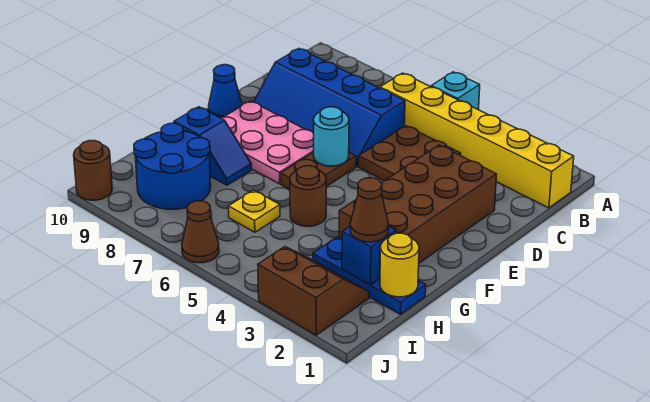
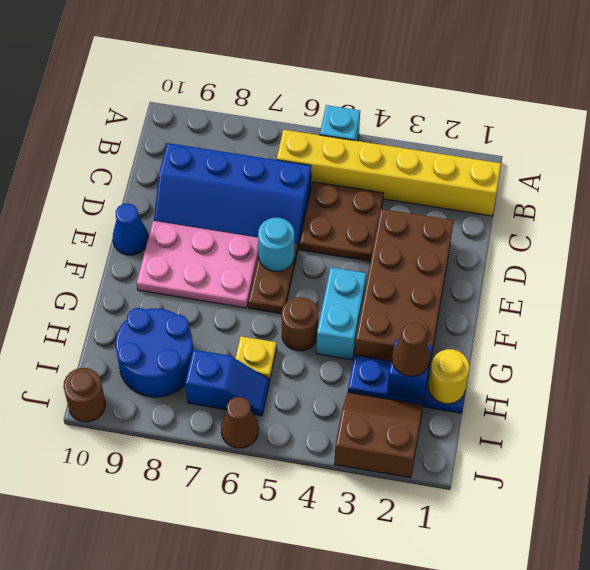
none -> cyan brick F4:G4 level 1
blue slope G8:G9 level 1 top 9 -> blue slope I6:I7 level 1 top 7

